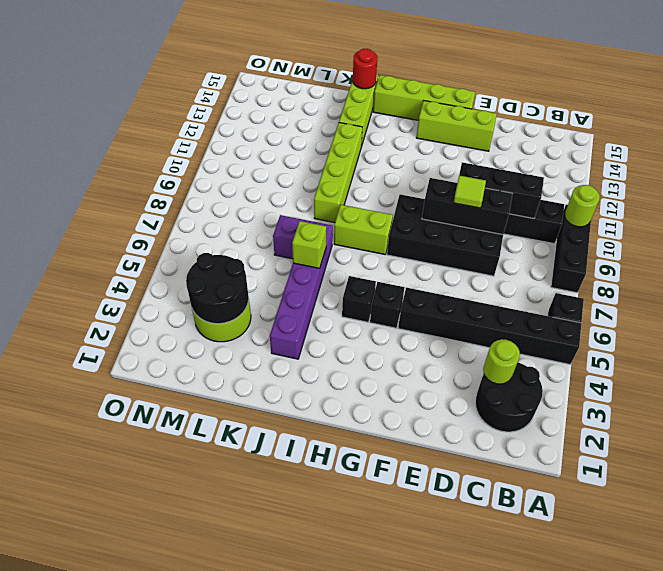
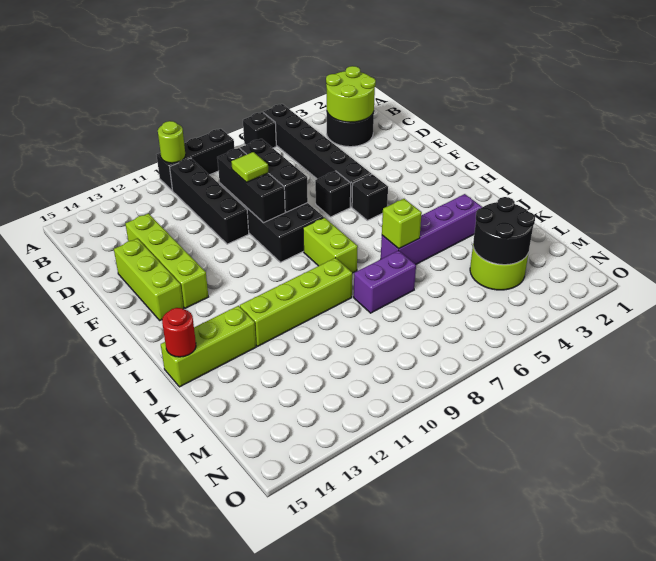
lime round brick C3 level 2 -> lime round brick B2:C3 level 2
black brick C10:E10 level 2 -> black brick D8:F8 level 2
lime brick F15:I15 level 1 -> lime brick D13:G13 level 1
black brick H5 level 1 -> black brick F6 level 1
purple brick J7:K7 level 1 -> purple brick K7:K8 level 1

